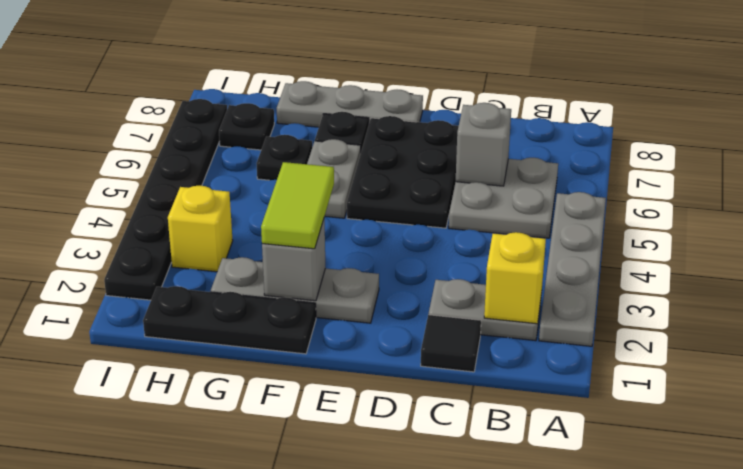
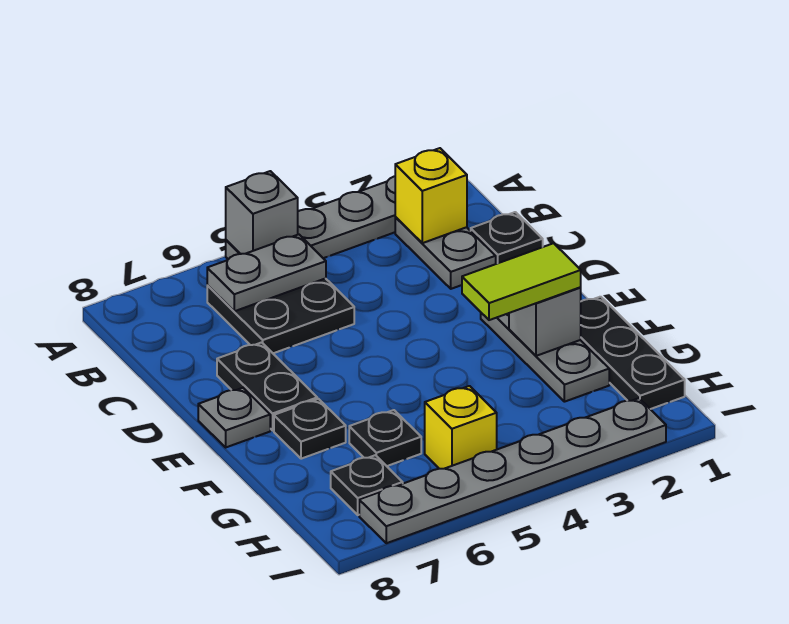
grey plate B5:C6 level 1 -> black plate B5:C6 level 1
black tile C1 level 1 -> black plate C1 level 1
grey brick C6 level 2 -> grey brick A5 level 2
black plate D5:E7 level 1 -> black plate D7:E7 level 1
grey plate E8:G8 level 1 -> grey plate E8 level 1
grey plate F5:F6 level 1 -> grey plate B5:B6 level 2
yellow brick H3 level 1 -> yellow brick H5 level 1
black plate I2:I7 level 1 -> grey plate I2:I7 level 1

